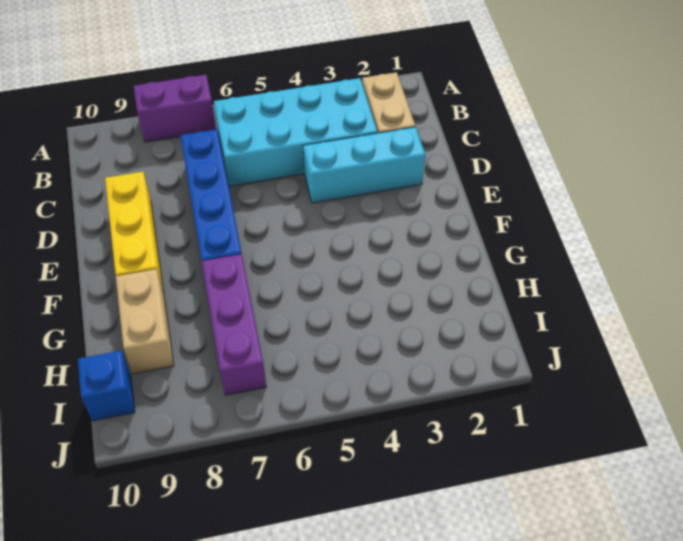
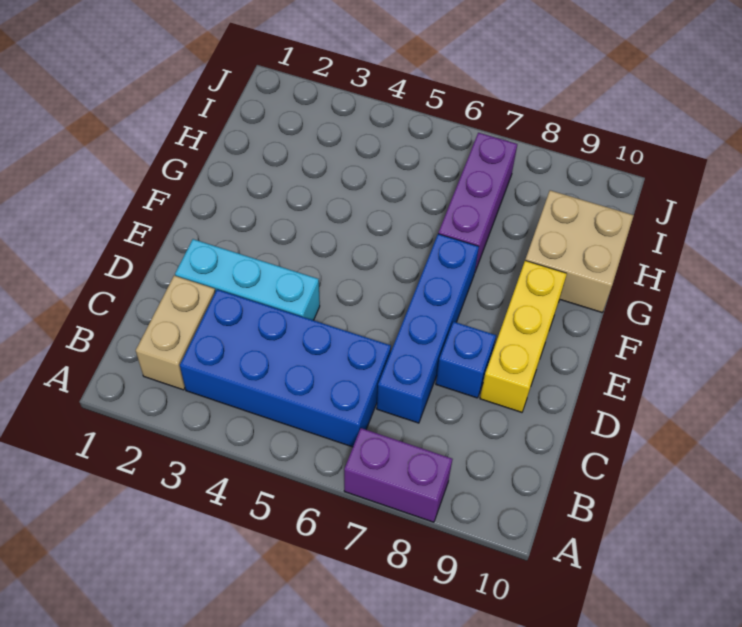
cyan brick B3:C6 level 1 -> blue brick B3:C6 level 1
tan brick G9:H9 level 1 -> tan brick G9:H10 level 1
blue brick I10 level 1 -> blue brick D8 level 1

